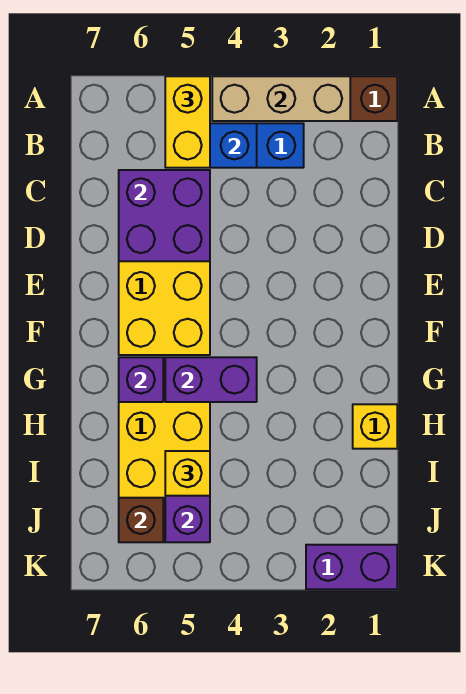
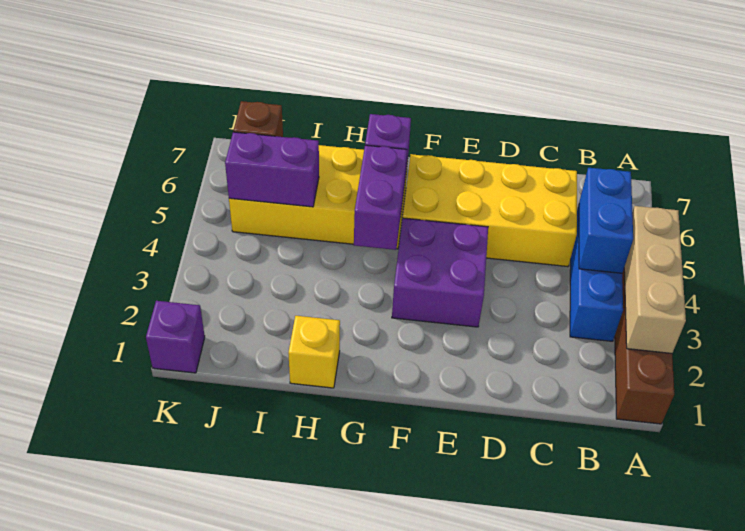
yellow brick A5:B5 level 3 -> none
purple brick C5:D6 level 2 -> purple brick E3:F4 level 1
yellow brick I5 level 3 -> none
purple brick K1:K2 level 1 -> purple brick K1 level 1

